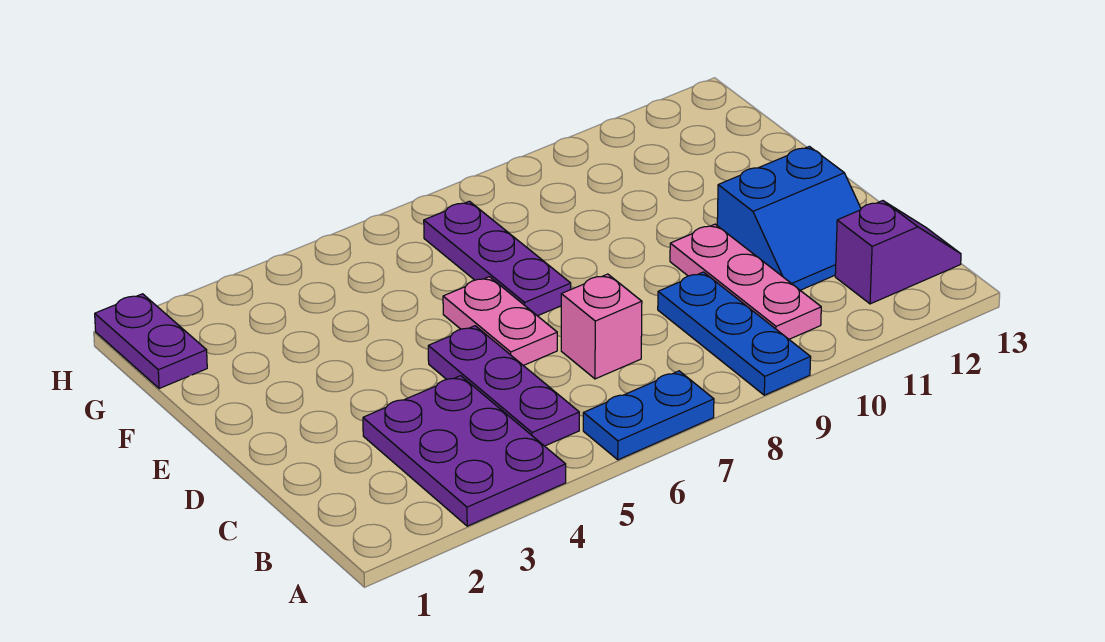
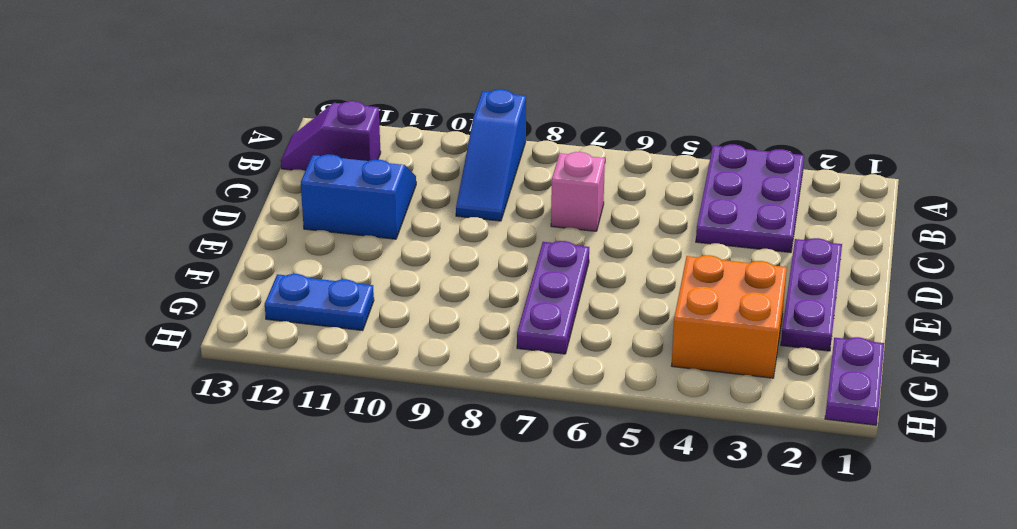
blue plate A6:A7 level 1 -> blue plate G11:G12 level 1
blue plate A9:C9 level 1 -> blue slope A9:C9 level 1 top A
purple plate B5:D5 level 1 -> purple plate D2:F2 level 1
pink plate B10:D10 level 1 -> none
pink plate D6:E6 level 1 -> none
none -> orange brick F3:G4 level 1

